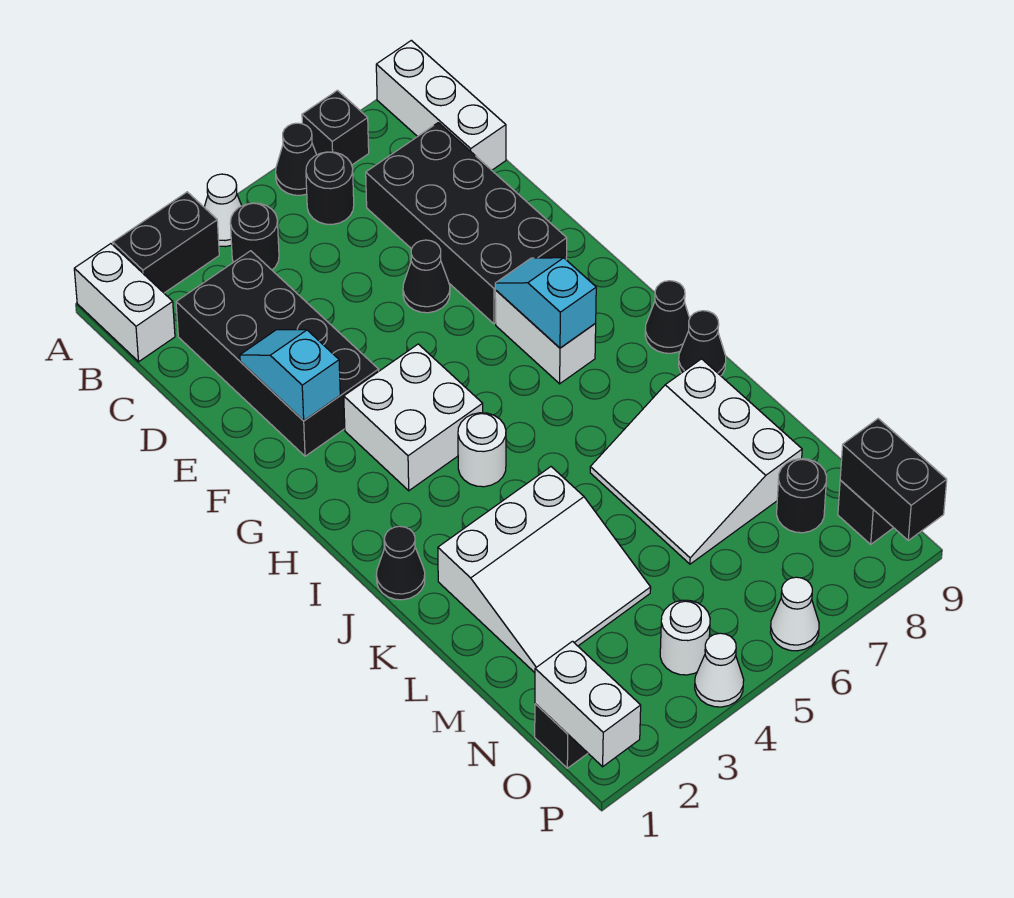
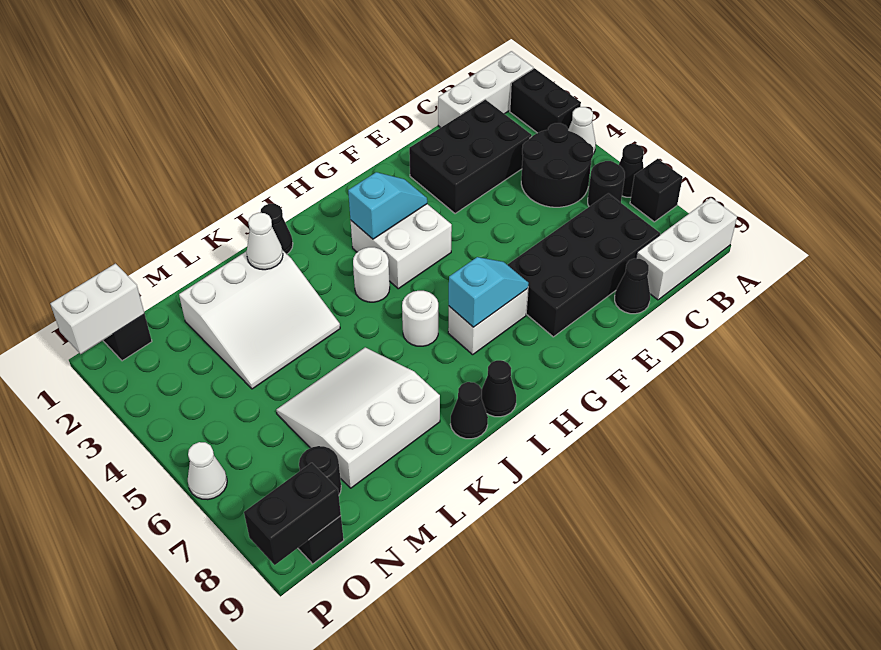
white brick A1:B1 level 1 -> white brick A1:C1 level 1
black round brick B4 level 1 -> black round brick B4:C5 level 1
black brick C2:F3 level 1 -> black brick C2:E3 level 1
cyan slope E2:F2 level 2 top F -> cyan slope G3:H3 level 2 top H
black cone E6 level 1 -> black cone D9 level 1
white slope K2:M4 level 1 top K -> white slope K2:M4 level 1 top 2
white round brick O4 level 1 -> white round brick I6 level 1
white cone P4 level 1 -> white cone K2 level 2

